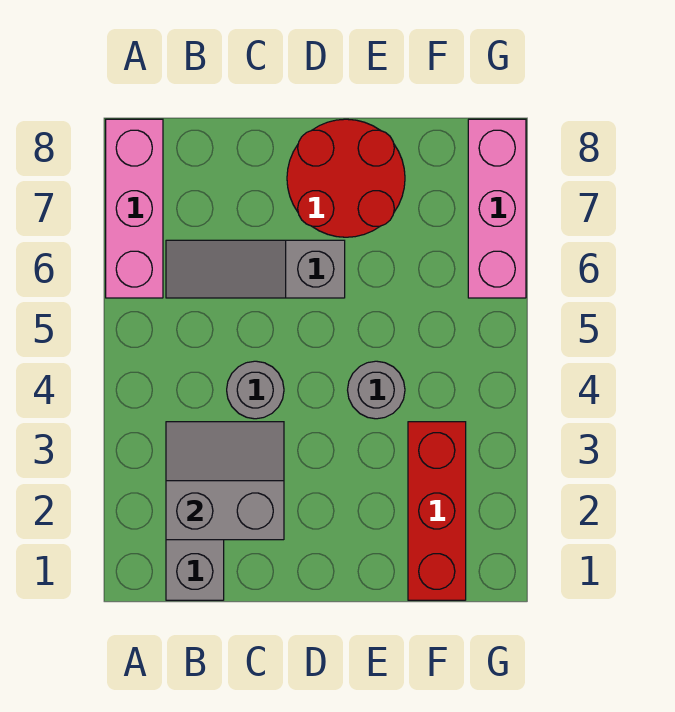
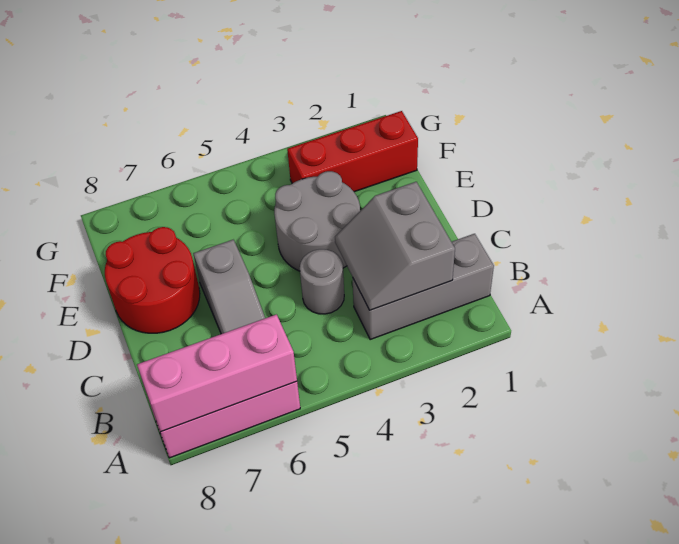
grey round brick E4 level 1 -> grey round brick D3:E4 level 1
pink brick G6:G8 level 1 -> pink brick A6:A8 level 2

